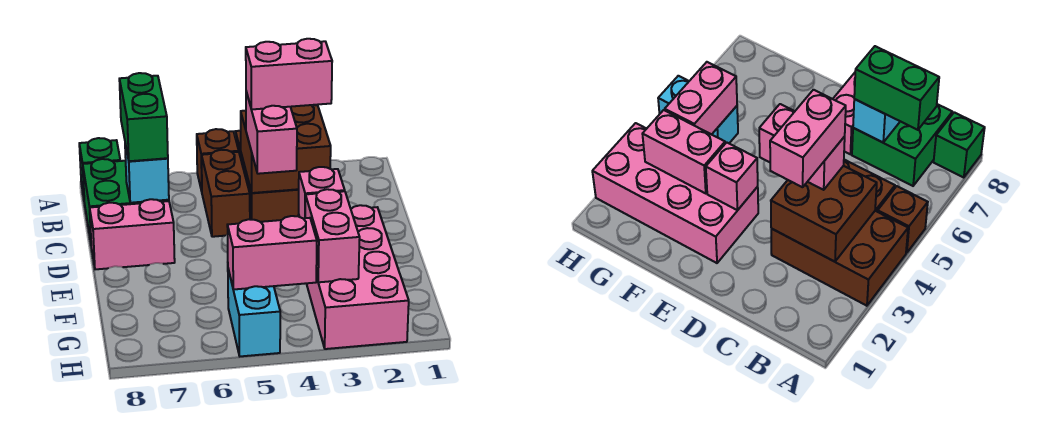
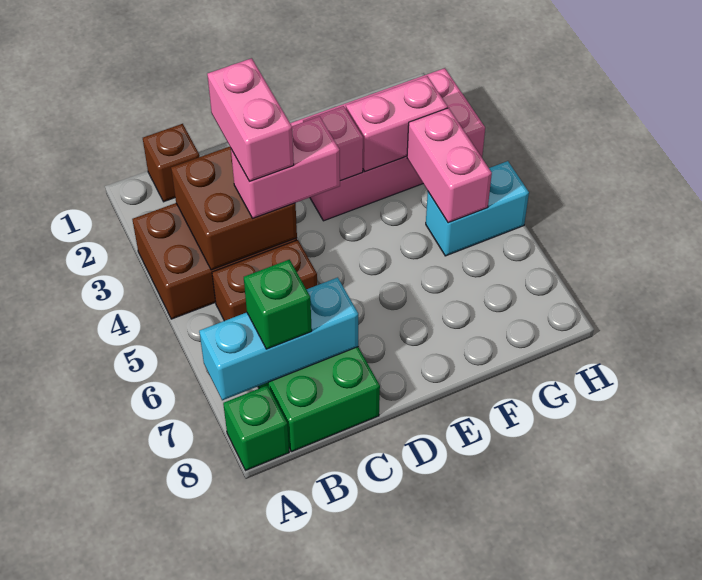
brown brick A5 level 1 -> brown brick B1 level 1
green brick B7:C7 level 3 -> green brick B7 level 3
cyan brick C7 level 2 -> cyan brick A7:C7 level 2
pink brick D7:D8 level 1 -> none

